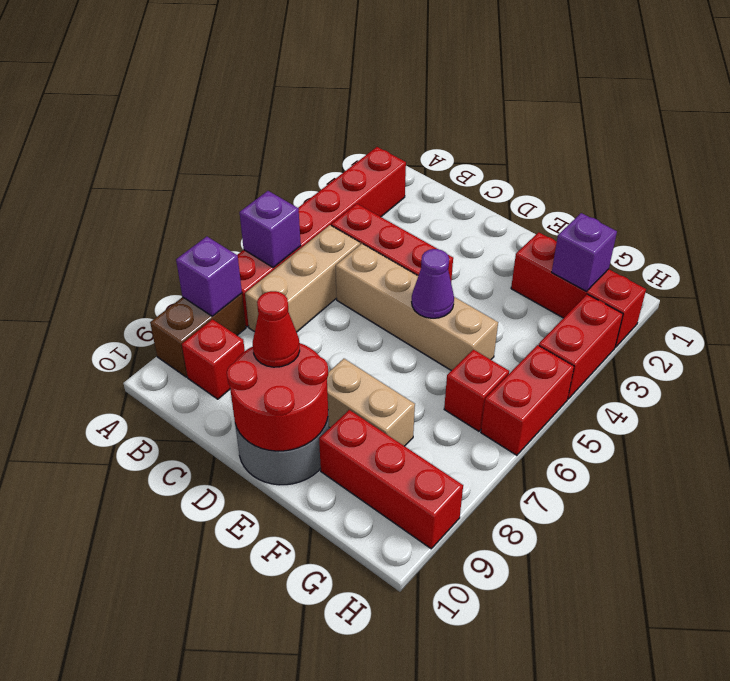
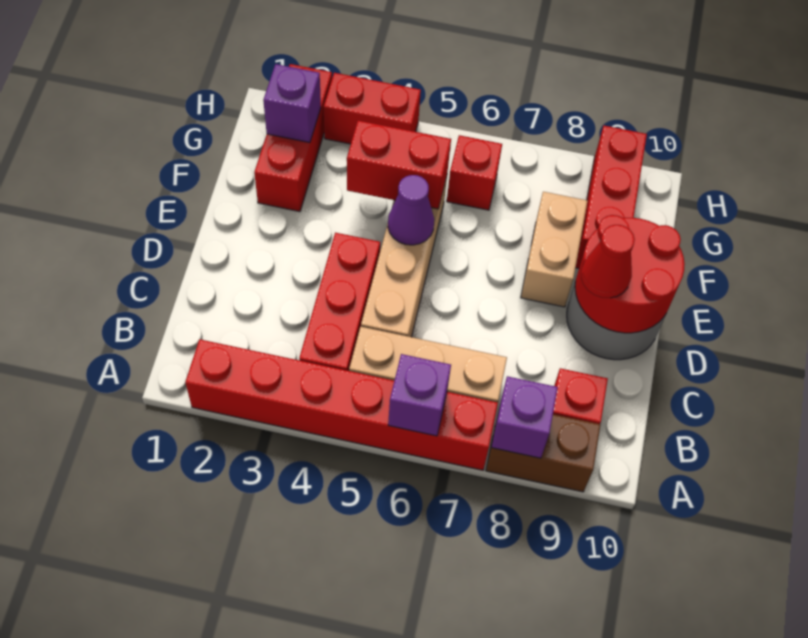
red brick H5:H6 level 1 -> red brick F4:F5 level 2

